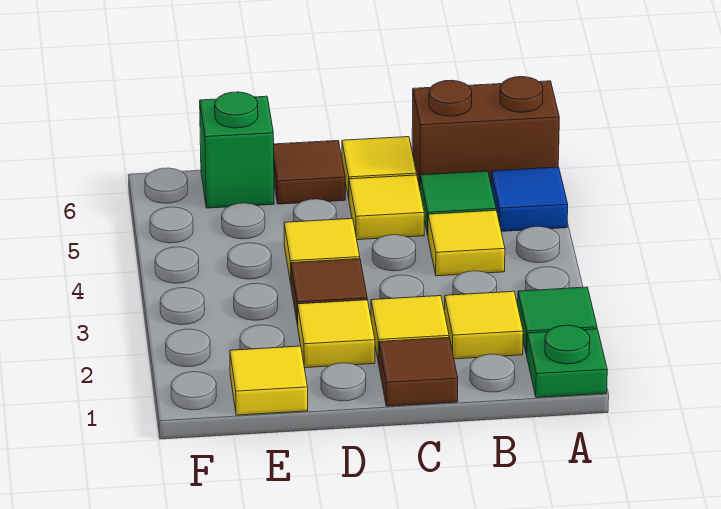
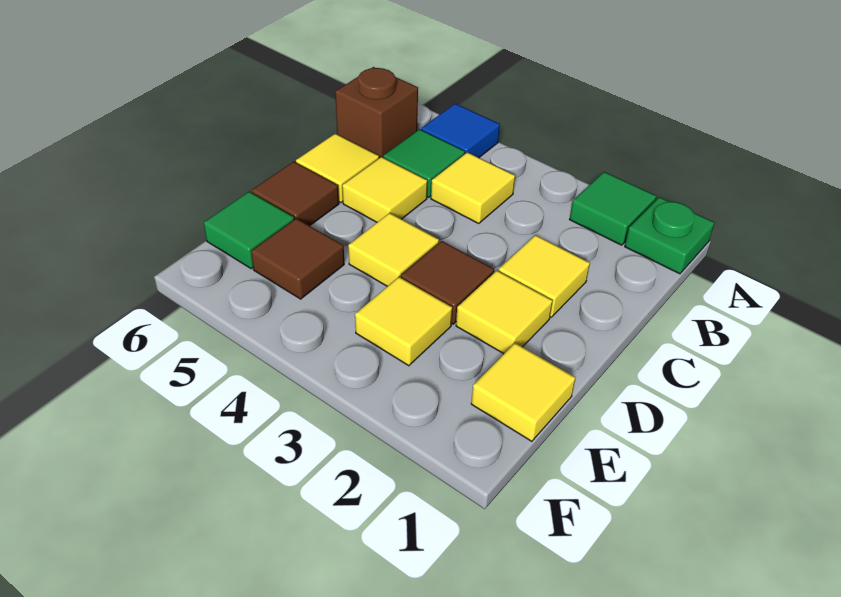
brown brick A6:B6 level 1 -> brown brick B6 level 1
yellow tile B2 level 1 -> yellow tile E3 level 1
brown tile C1 level 1 -> brown tile E5 level 1
green brick E6 level 1 -> green tile E6 level 1

